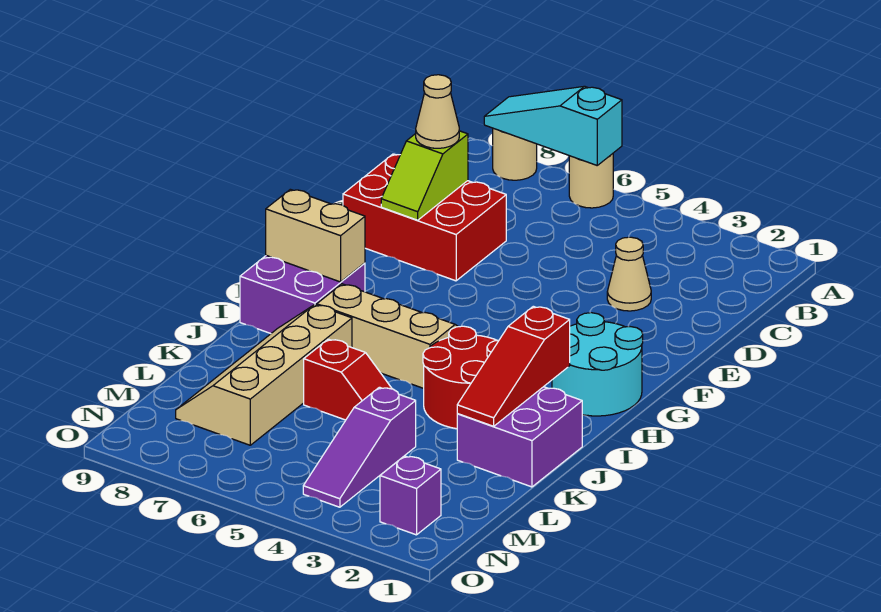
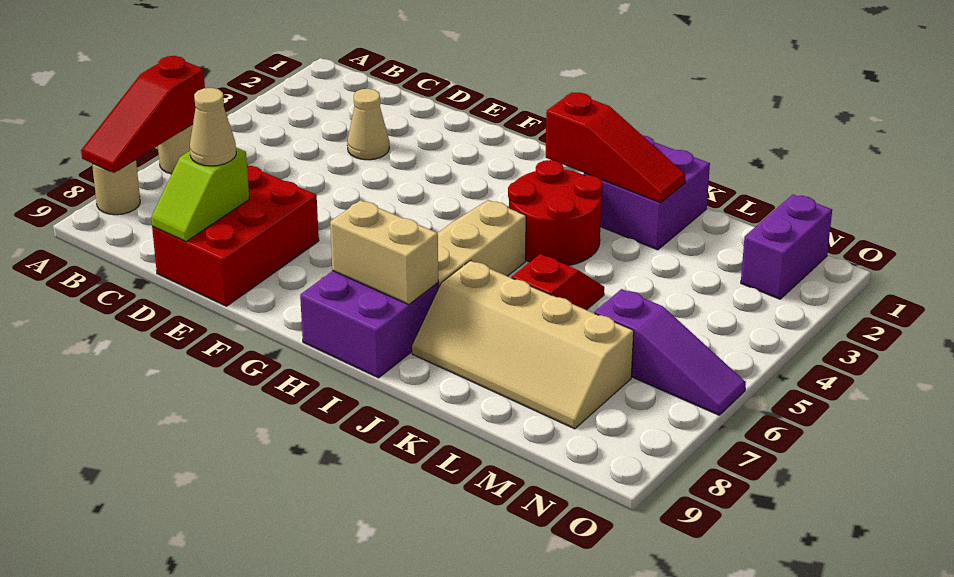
cyan slope A6:A8 level 2 top 6 -> red slope A6:A8 level 2 top 6
lime slope D8:E8 level 2 top D -> lime slope D8:D9 level 2 top 8
cyan round brick G1:H2 level 1 -> none
tan brick H8:H9 level 2 -> tan brick H8:I8 level 2
purple slope L4:N4 level 1 top L -> purple slope M6:O6 level 1 top M
purple brick N2 level 1 -> purple brick N1:N2 level 1

